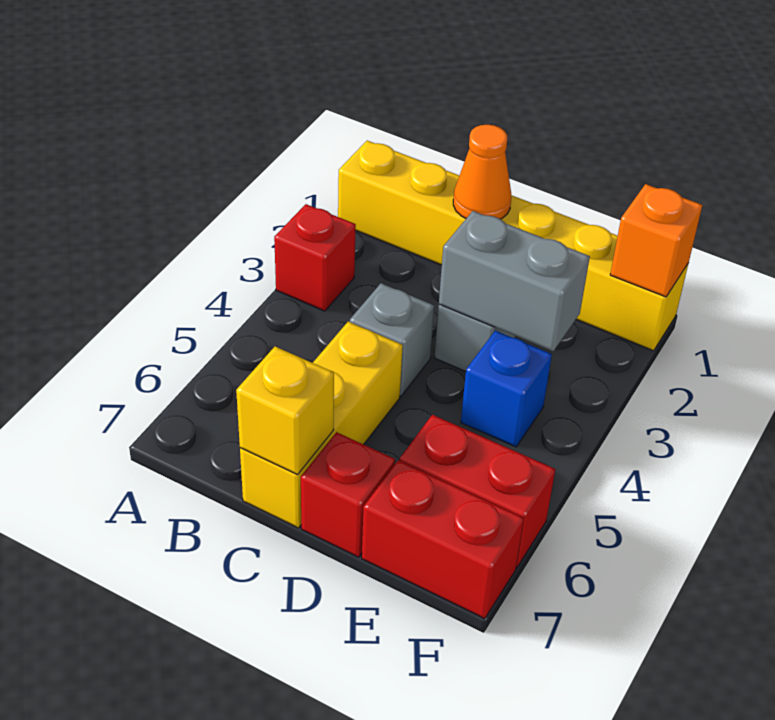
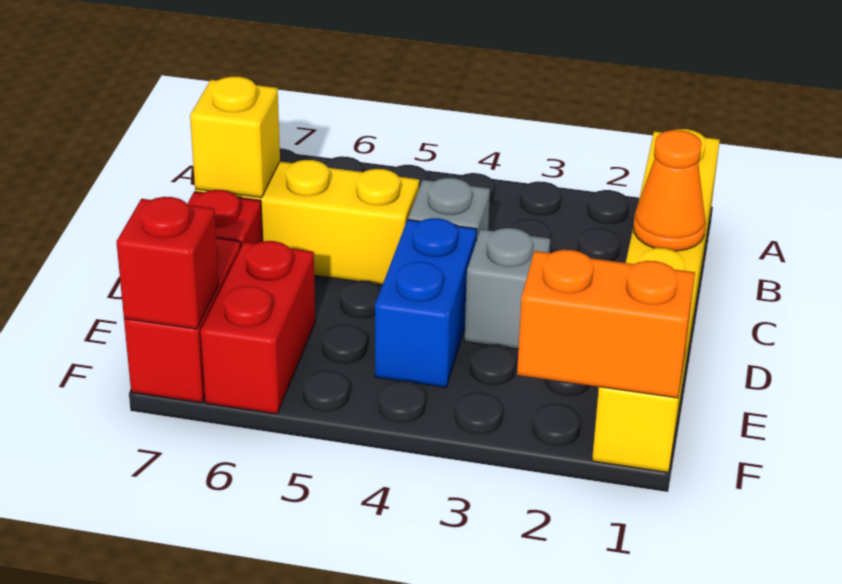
red brick A3 level 1 -> red brick F7 level 2
grey brick D3:E3 level 2 -> none
blue brick E4 level 1 -> blue brick D4:E4 level 1
orange brick F1 level 2 -> orange brick F1:F2 level 2

